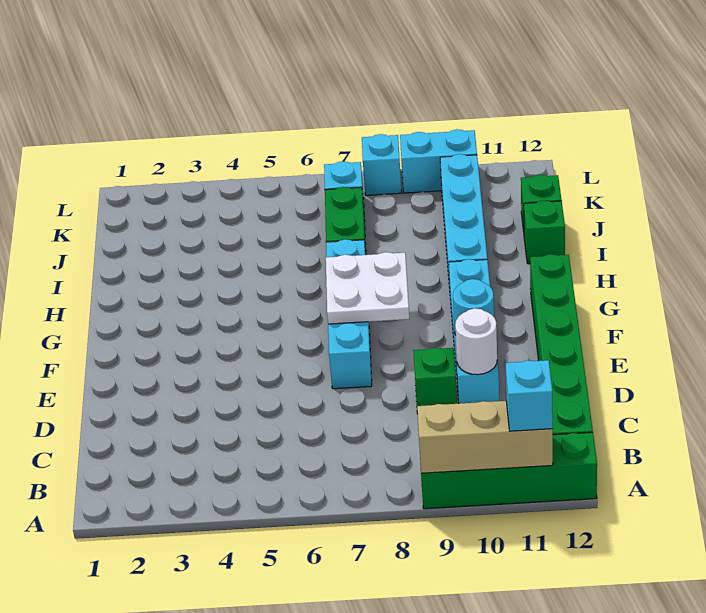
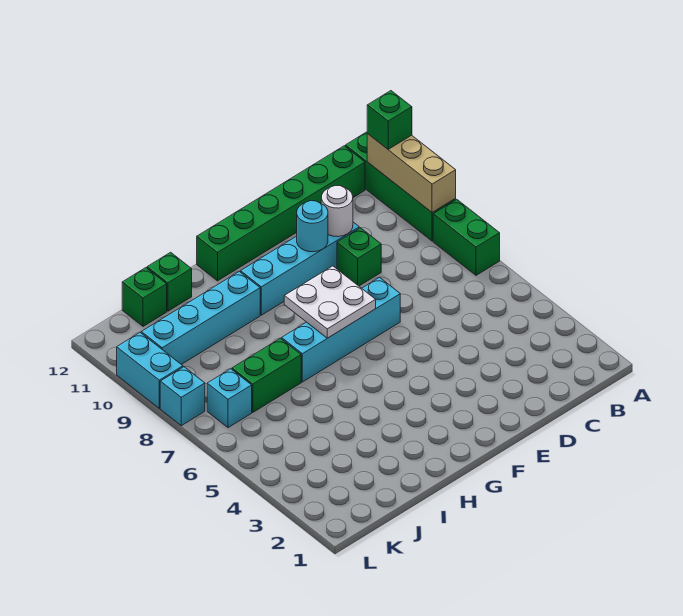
none -> green brick A7:A8 level 1
cyan brick A11 level 3 -> green brick A11 level 3

